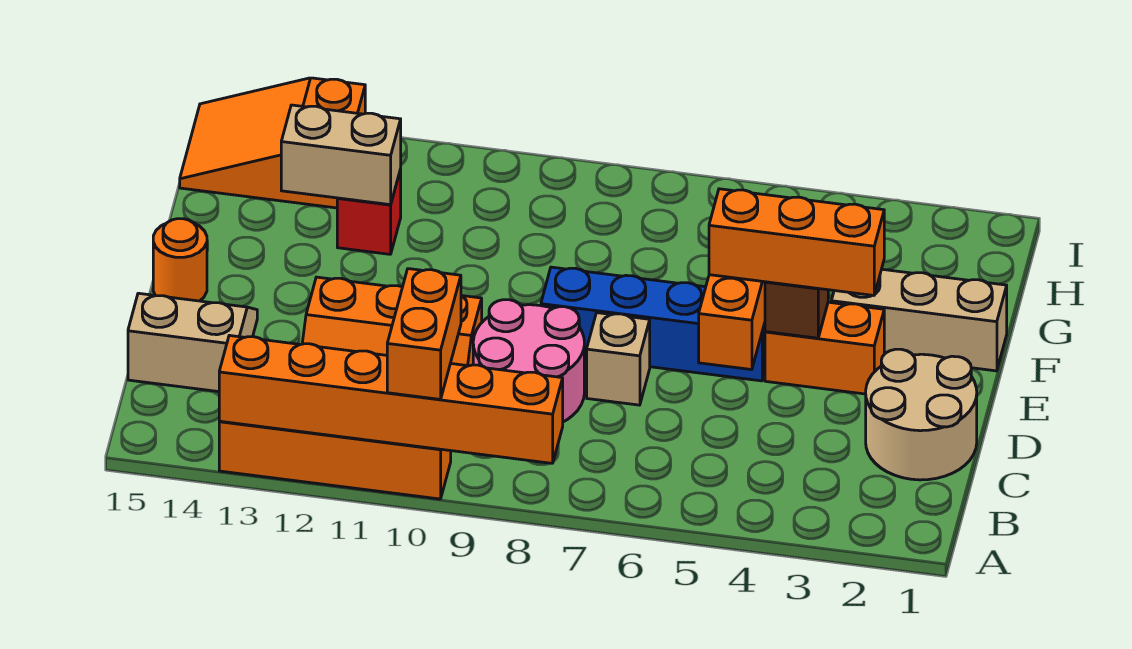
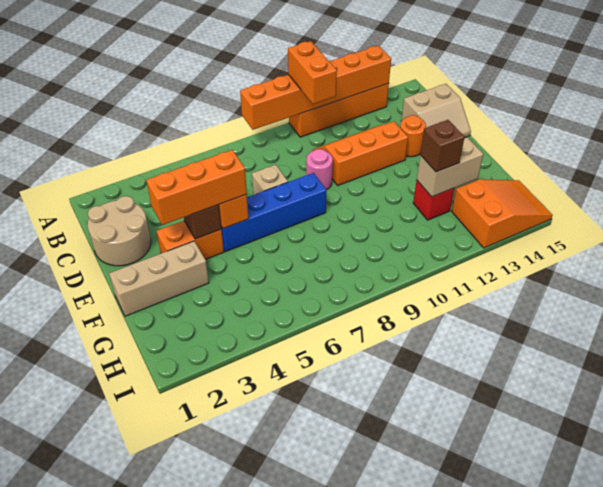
pink round brick C8:D9 level 1 -> pink round brick D9 level 1
orange round brick E15 level 1 -> orange round brick D13 level 1
none -> brown brick G12 level 3

